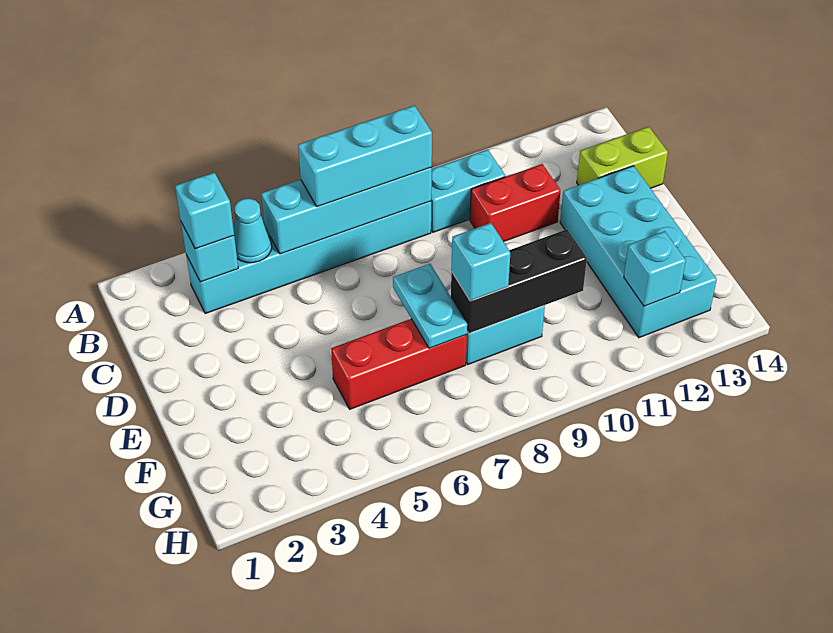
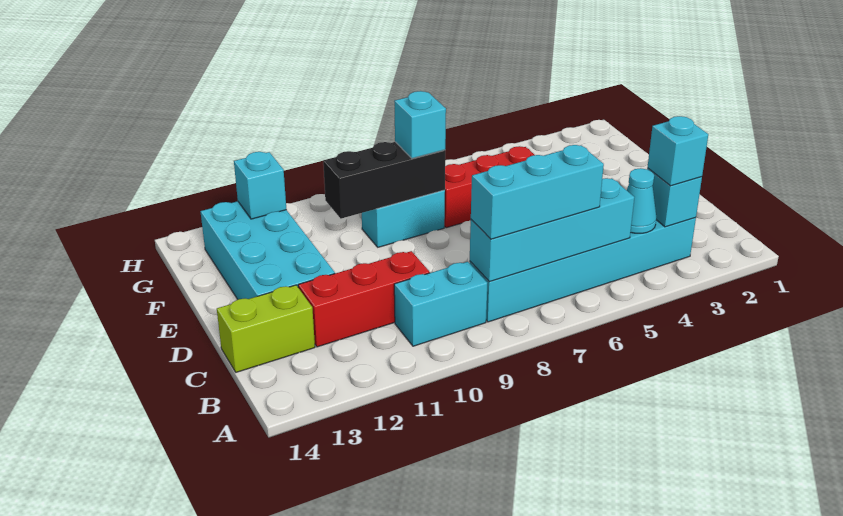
red brick C10:C11 level 1 -> red brick C10:C12 level 1
cyan plate E7:F7 level 2 -> none

